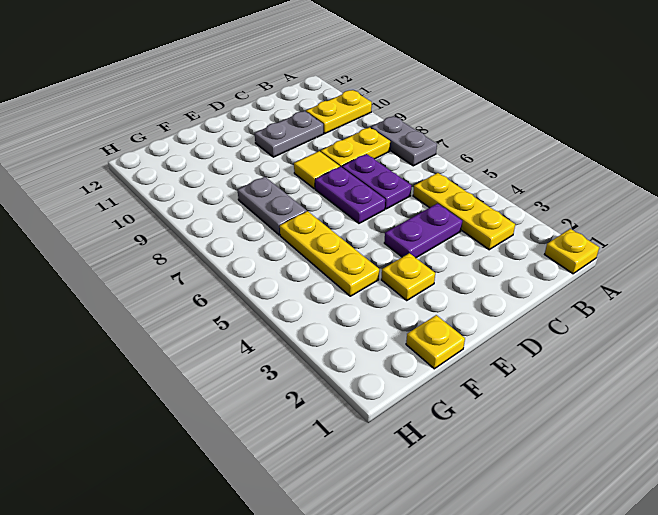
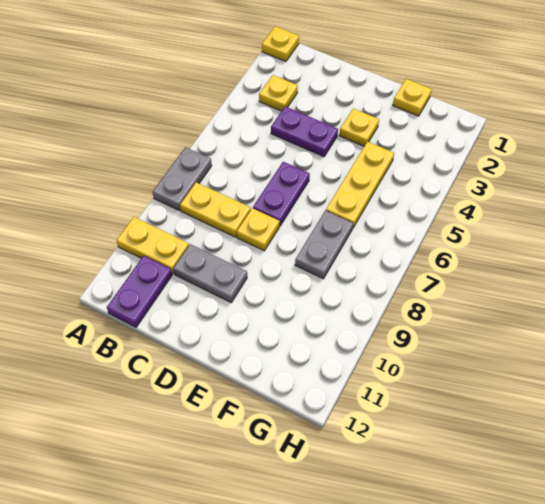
yellow plate B3:B5 level 1 -> yellow plate B3 level 1
purple plate C6:C7 level 1 -> purple plate B11:B12 level 1
yellow tile D8 level 1 -> yellow plate D8 level 1

